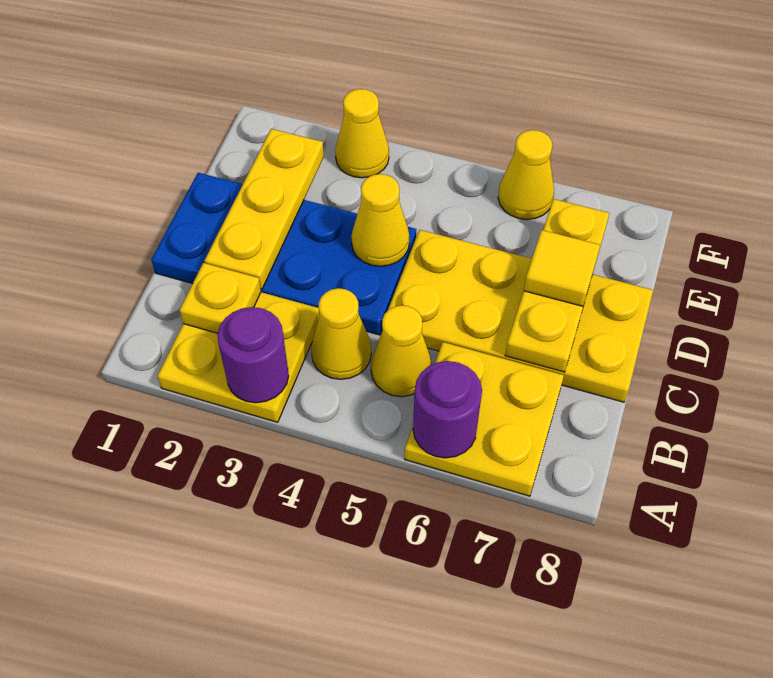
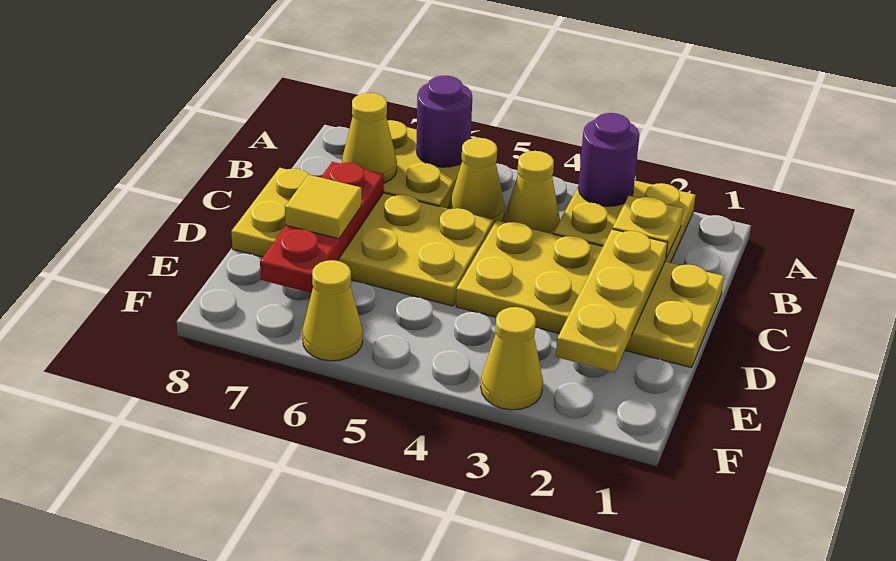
blue plate C1:D4 level 1 -> yellow plate C1:D4 level 1
yellow plate C7:E7 level 2 -> red plate C7:E7 level 2
yellow cone D4 level 2 -> yellow cone B7 level 2

